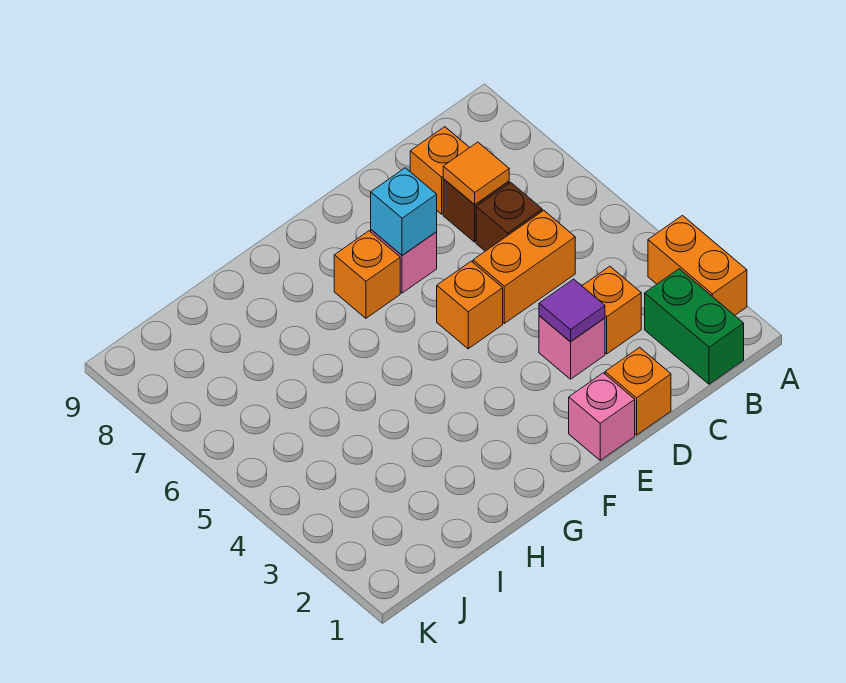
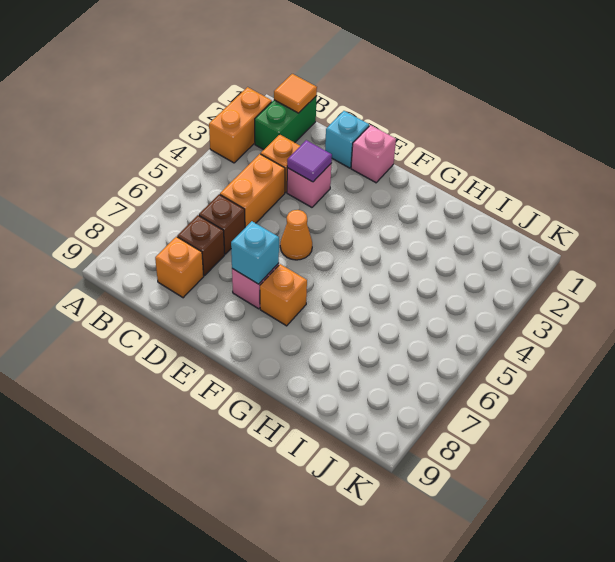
orange brick C5:D5 level 1 -> orange brick C4:C5 level 1
orange tile C7 level 2 -> orange tile B1 level 2
orange brick D1 level 1 -> cyan brick D1 level 1
orange brick E5 level 1 -> orange cone E5 level 1

